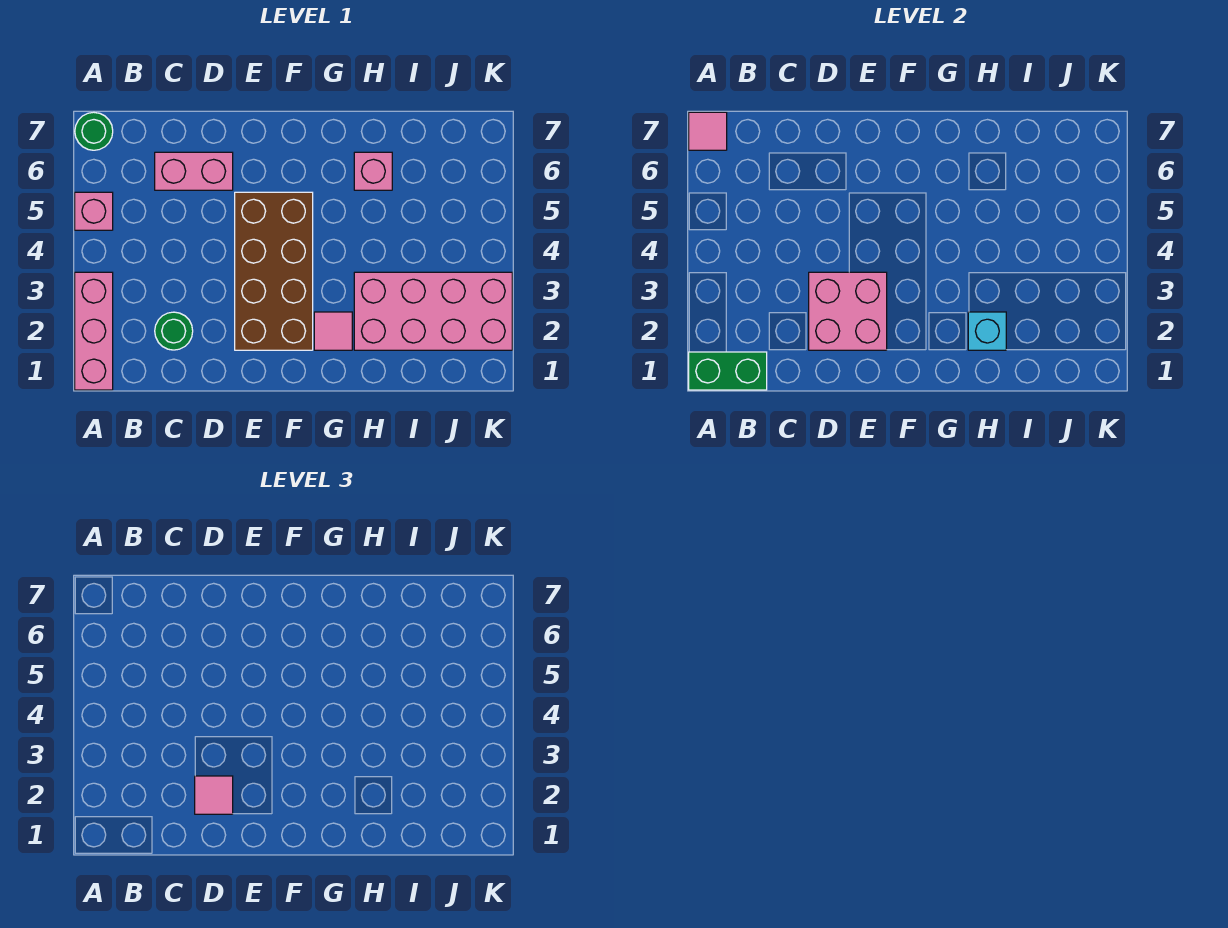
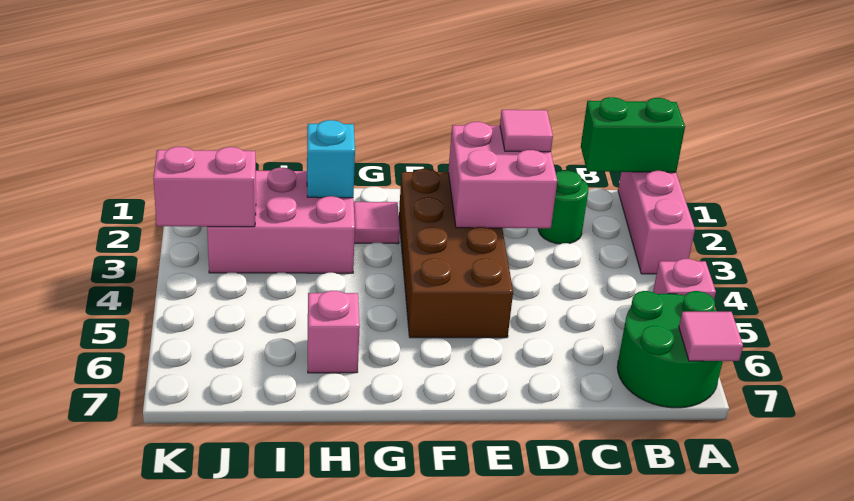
green round brick A7 level 1 -> green round brick A6:B7 level 1
pink brick C6:D6 level 1 -> pink brick J3:K3 level 2
pink brick H2:K3 level 1 -> pink brick H2:J3 level 1

